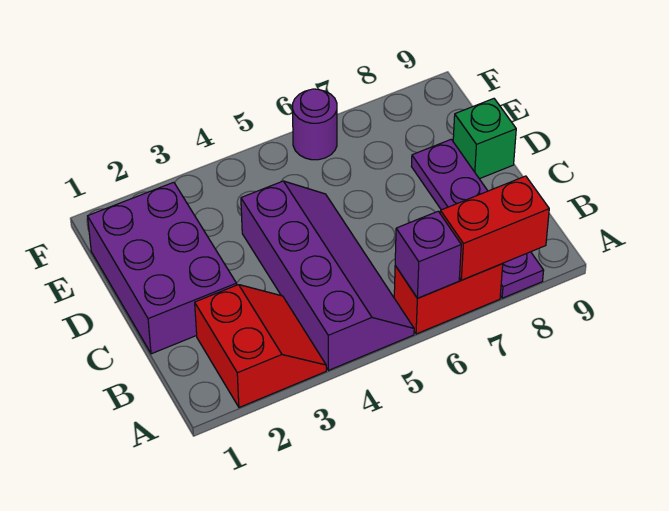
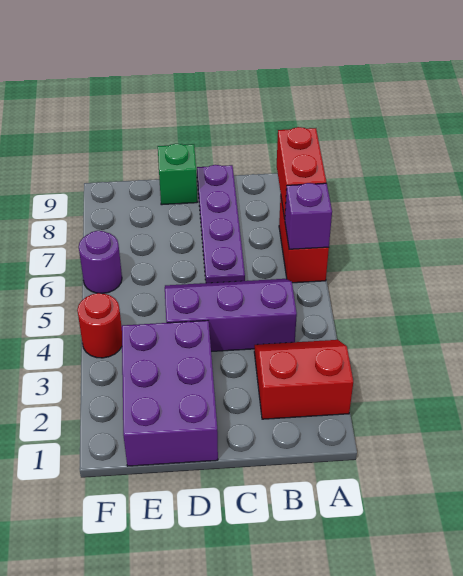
purple slope A4:D5 level 1 top 4 -> purple slope B4:D5 level 1 top 4
purple plate A8:D8 level 1 -> purple plate C6:C9 level 1
purple brick C1:E2 level 1 -> purple brick D1:E3 level 1
none -> red round brick F4 level 1

